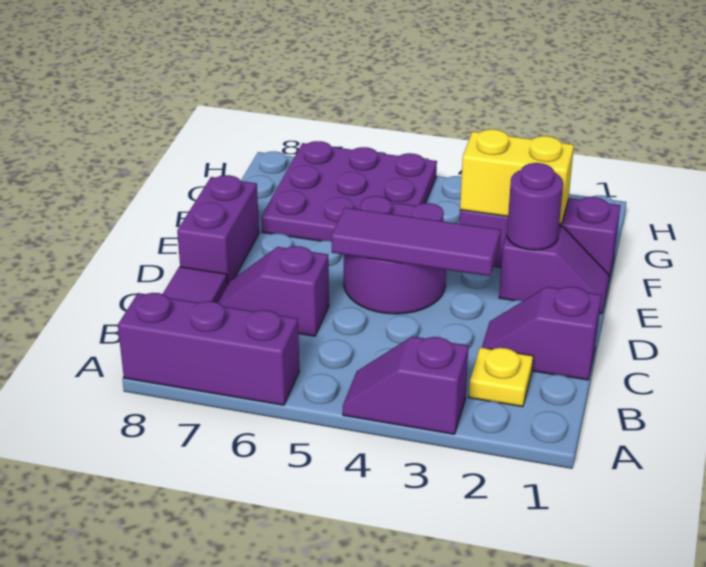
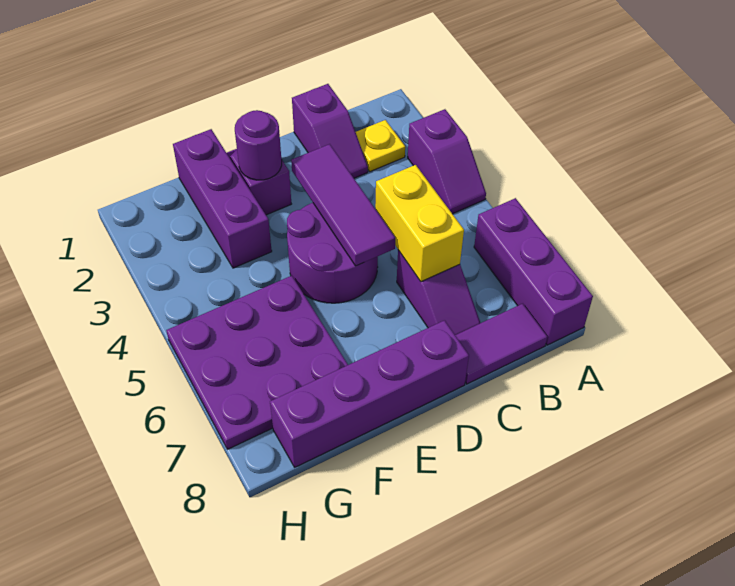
purple brick D8:E8 level 1 -> purple brick D8:G8 level 1
yellow brick F2:F3 level 2 -> yellow brick C5:C6 level 2

